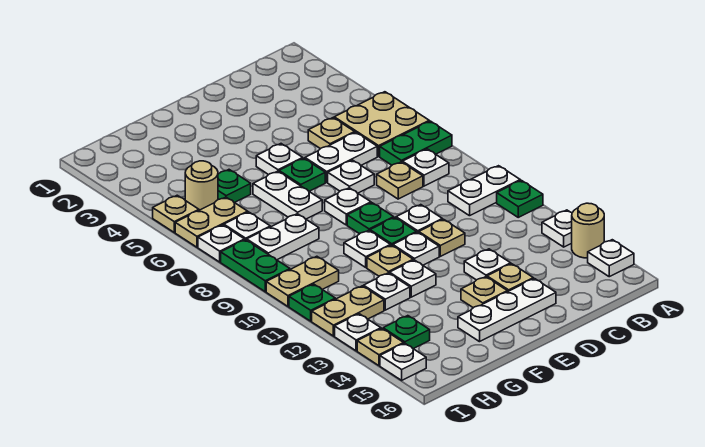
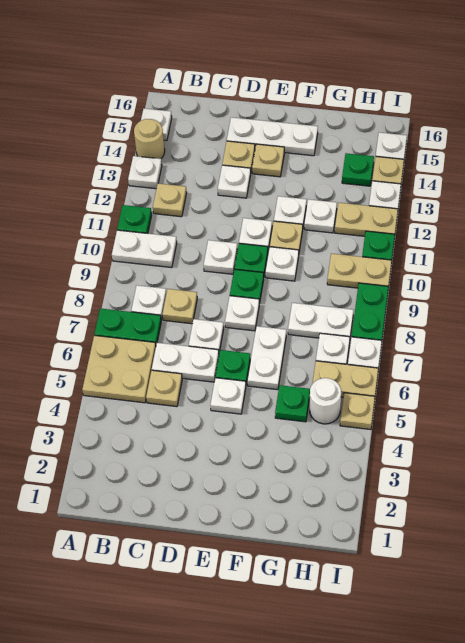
tan plate D11 level 1 -> tan plate B12 level 1
tan round brick H5 level 1 -> white round brick H5 level 1

